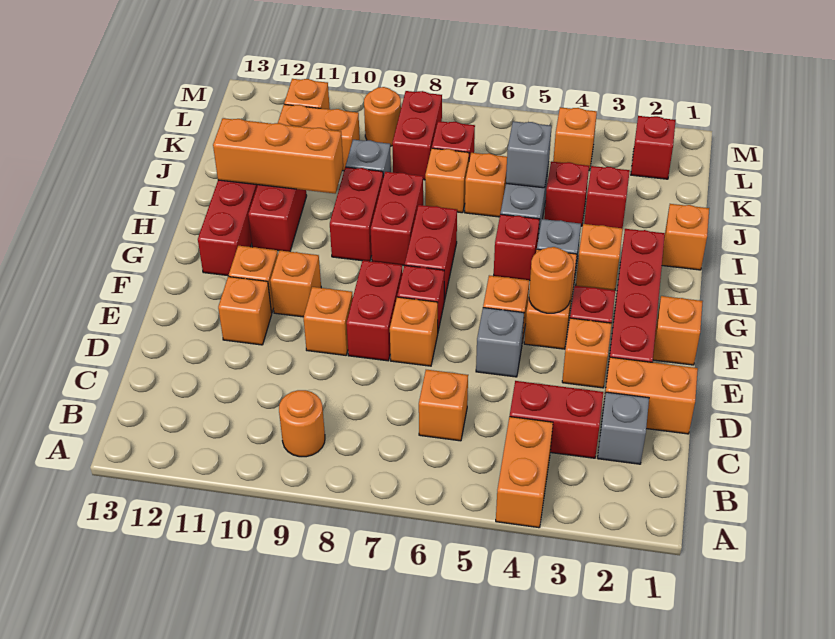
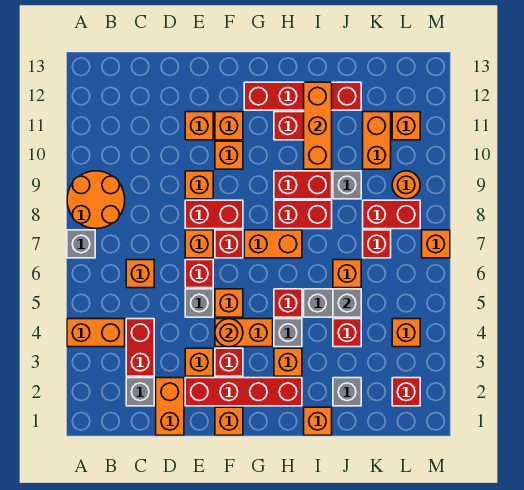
none -> grey brick A7 level 1
orange round brick B9 level 1 -> orange round brick A8:B9 level 1
red brick G7:H7 level 1 -> orange brick G7:H7 level 1
none -> grey brick J2 level 1
red brick J3 level 1 -> red brick E6 level 1
orange brick J7 level 1 -> orange brick M7 level 1

